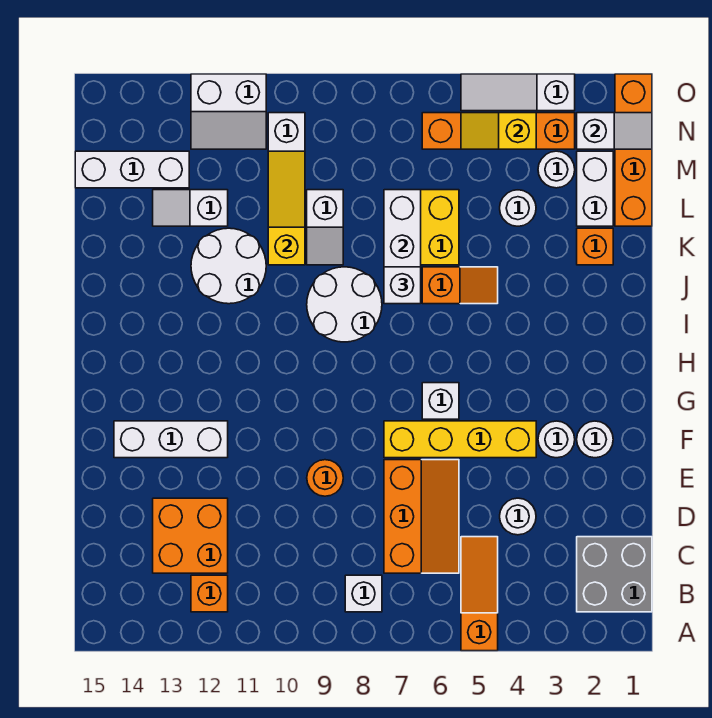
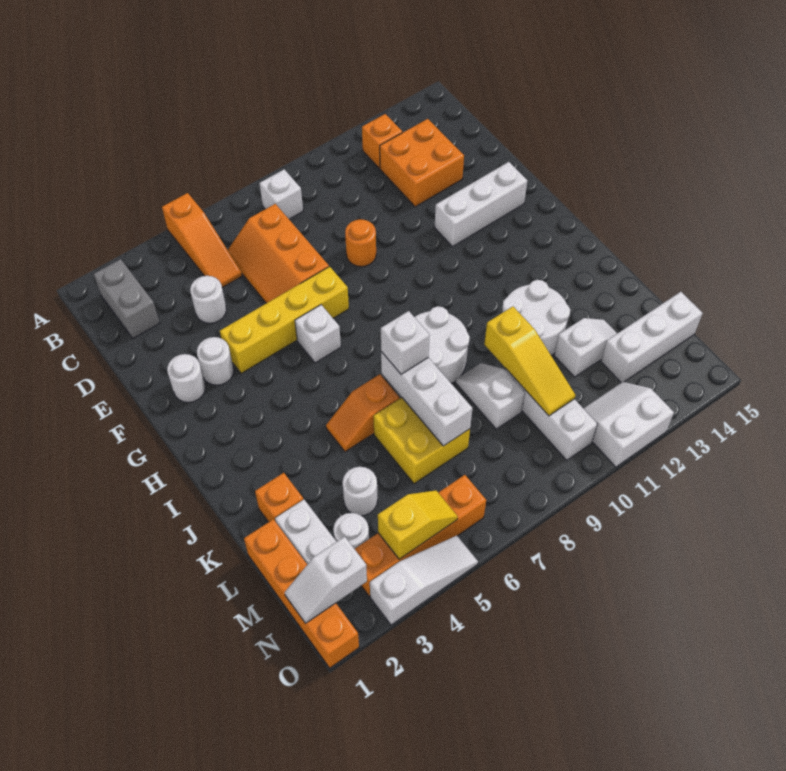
grey brick B1:C2 level 1 -> grey brick B2:C2 level 1

